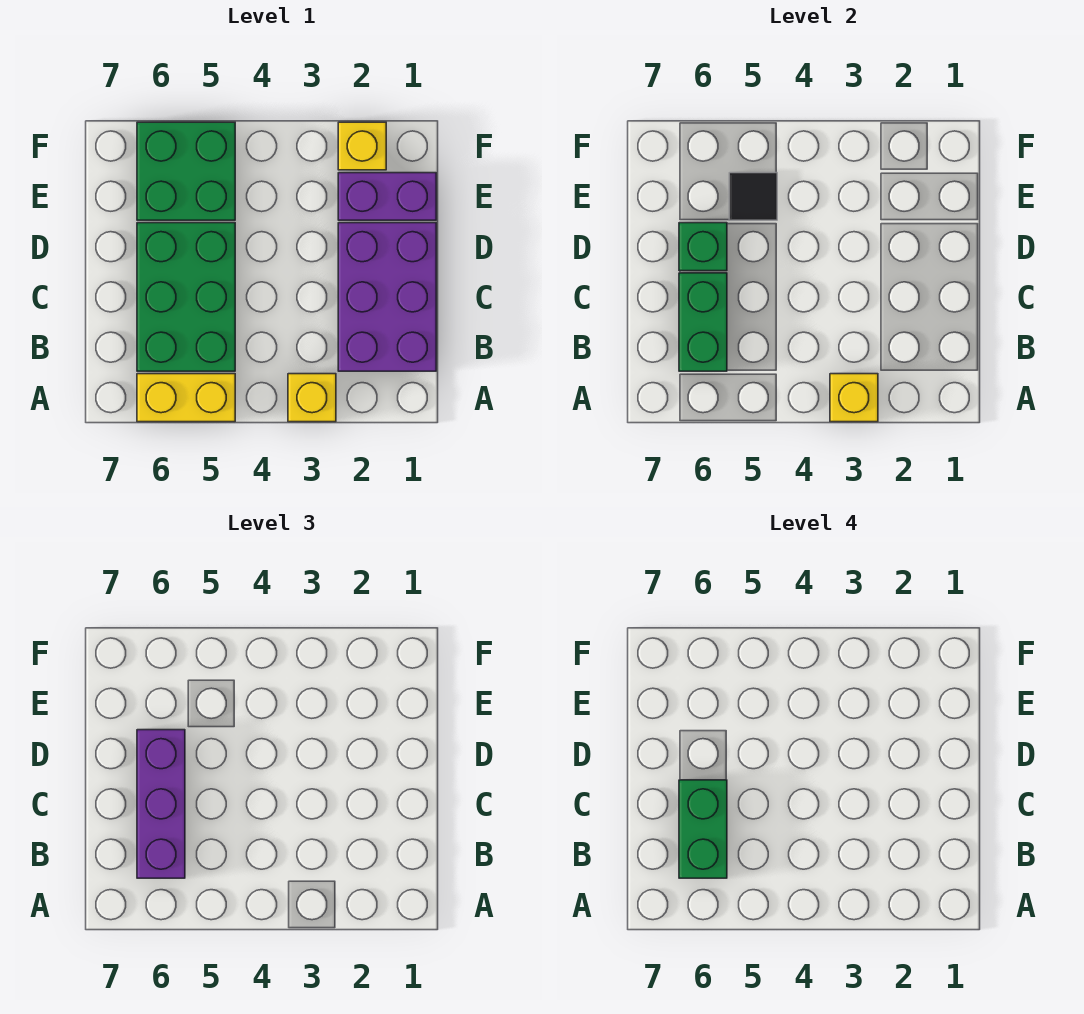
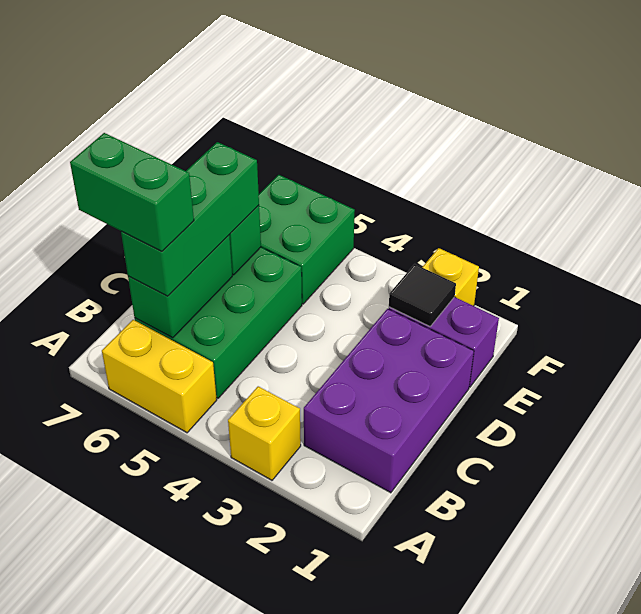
yellow brick A3 level 2 -> none
purple brick B6:D6 level 3 -> green brick B6:D6 level 3
green brick B6:C6 level 4 -> green brick B6:B7 level 4
black tile E5 level 2 -> black tile E2 level 2

